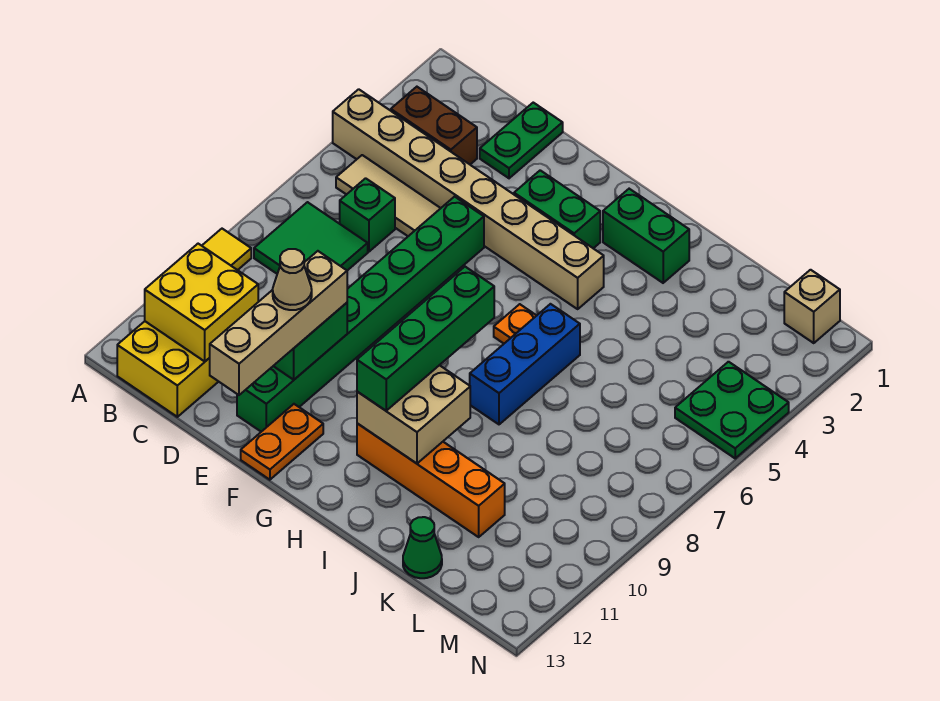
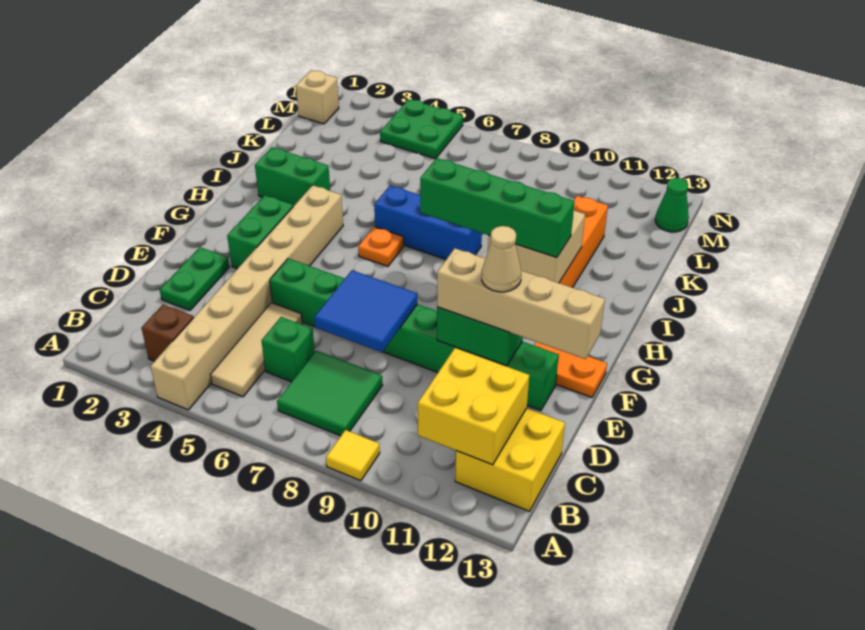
brown brick B3:C3 level 1 -> brown brick B3 level 1
green plate D1:D2 level 1 -> green plate D2:E2 level 1
none -> blue tile D7:E8 level 2
green brick H2:I2 level 1 -> green brick I2:I3 level 1
green cone K13 level 1 -> green cone M13 level 1

